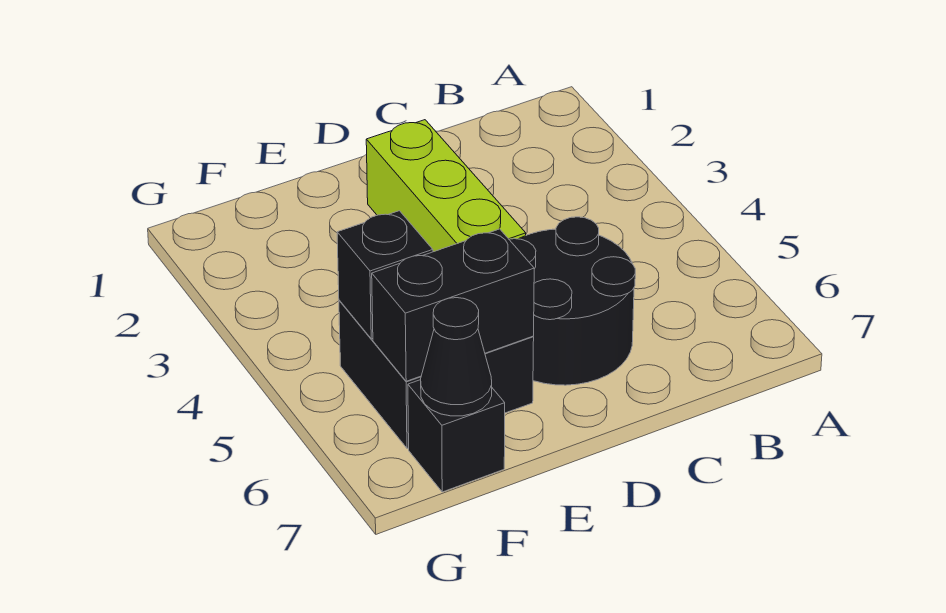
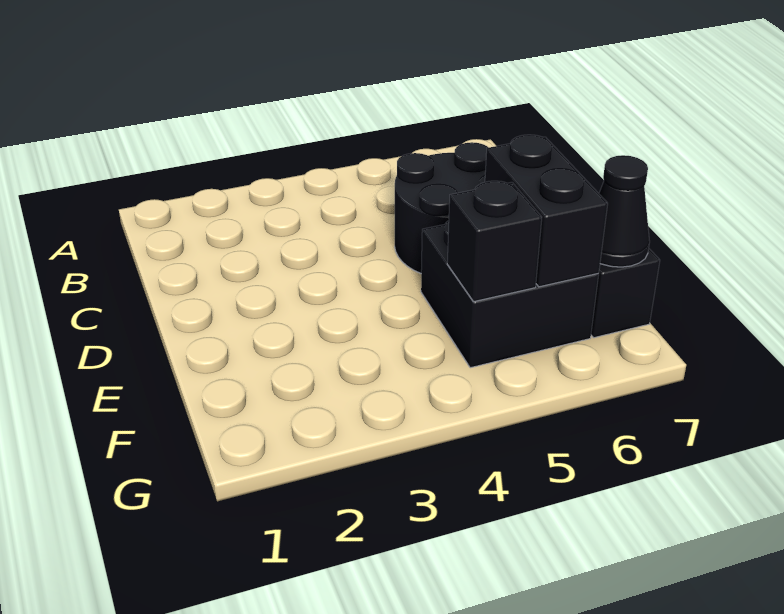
lime brick D2:D4 level 1 -> none

